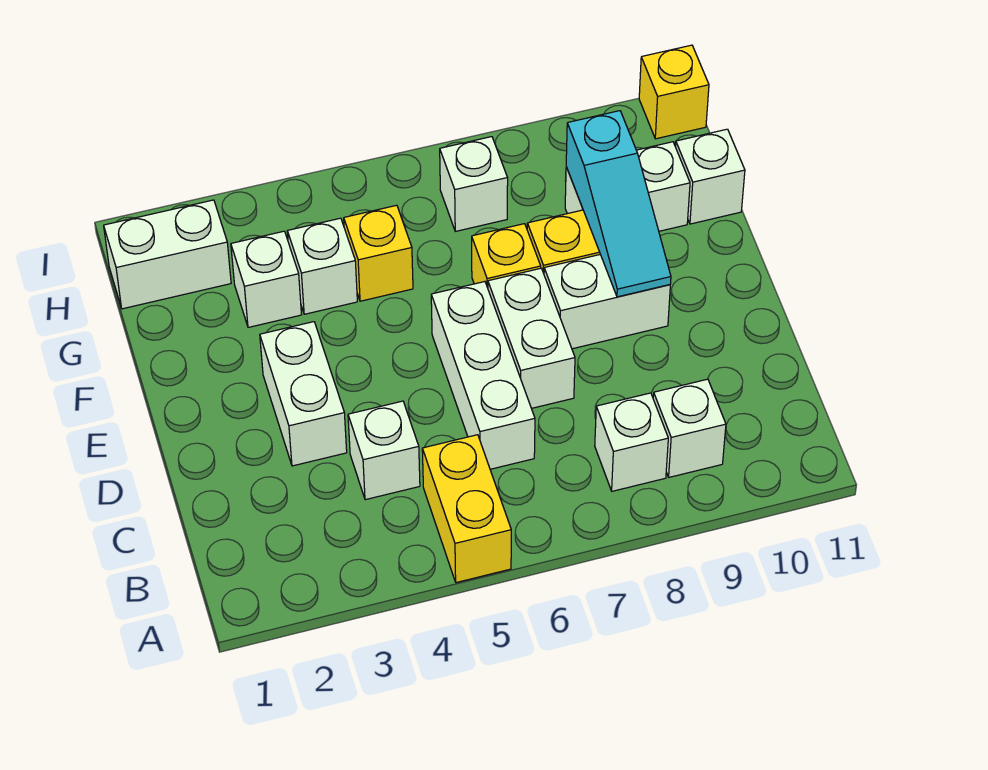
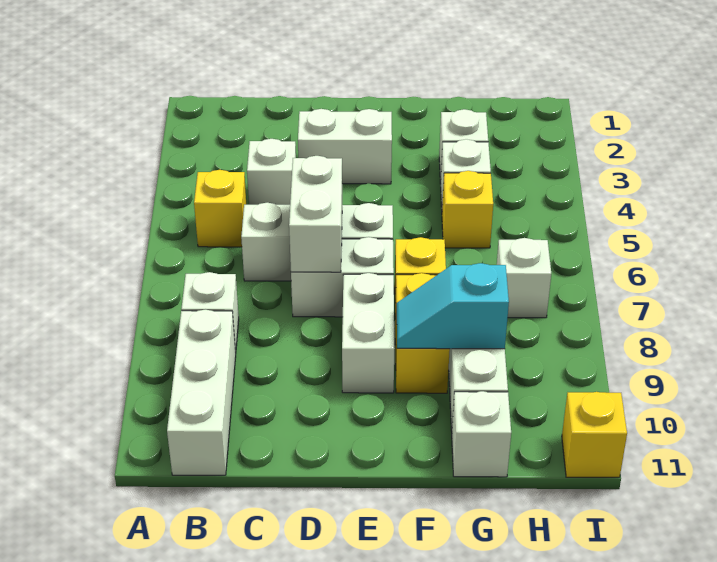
yellow brick A5:B5 level 1 -> yellow brick B5 level 1
white brick B9 level 1 -> white brick B9:B11 level 1
cyan slope E9:G9 level 2 top G -> cyan slope F9:G9 level 2 top G
white brick H1:H2 level 1 -> white brick D6:D7 level 2

